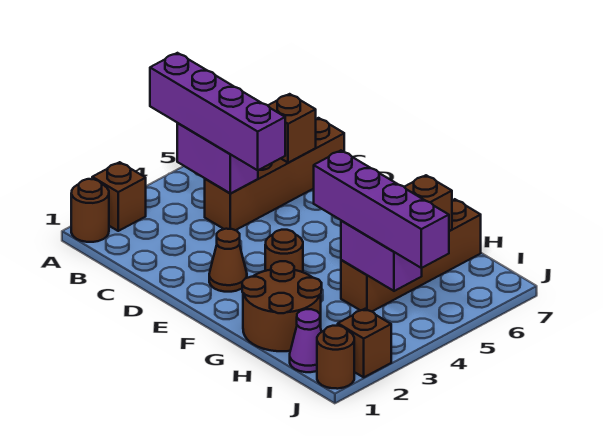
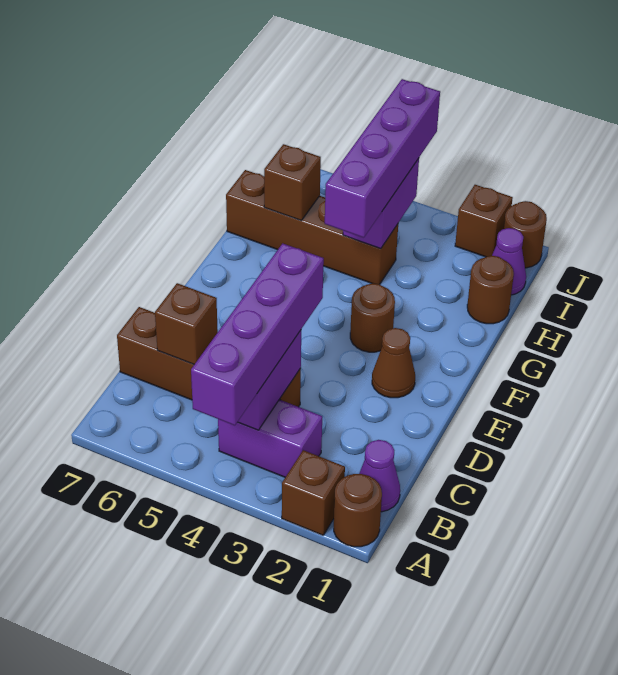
none -> purple cone B1 level 1
none -> purple brick B3:B4 level 1
brown round brick G1:H2 level 1 -> brown round brick H1 level 1

